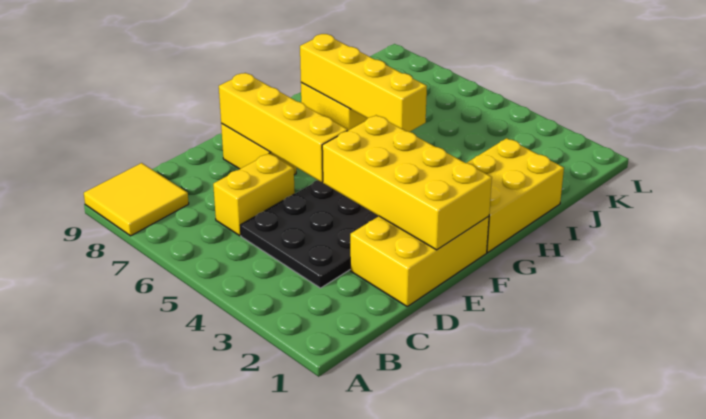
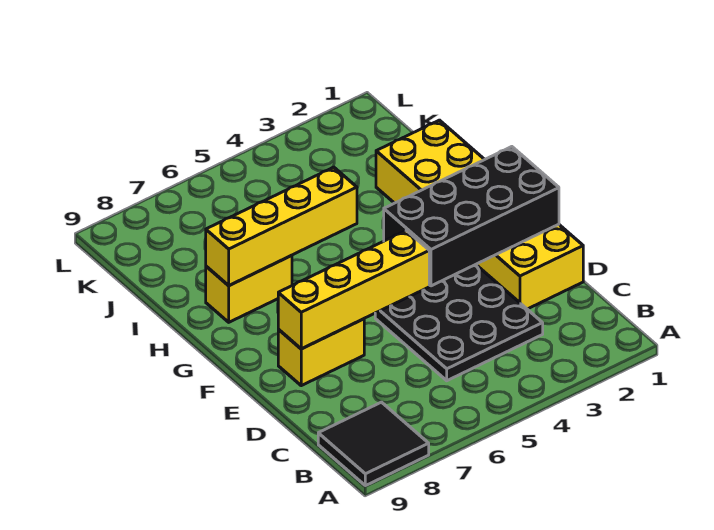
yellow tile A8:B9 level 1 -> black tile A8:B9 level 1
yellow brick C6:D6 level 1 -> none
yellow brick E1:F4 level 2 -> black brick E1:F4 level 2

